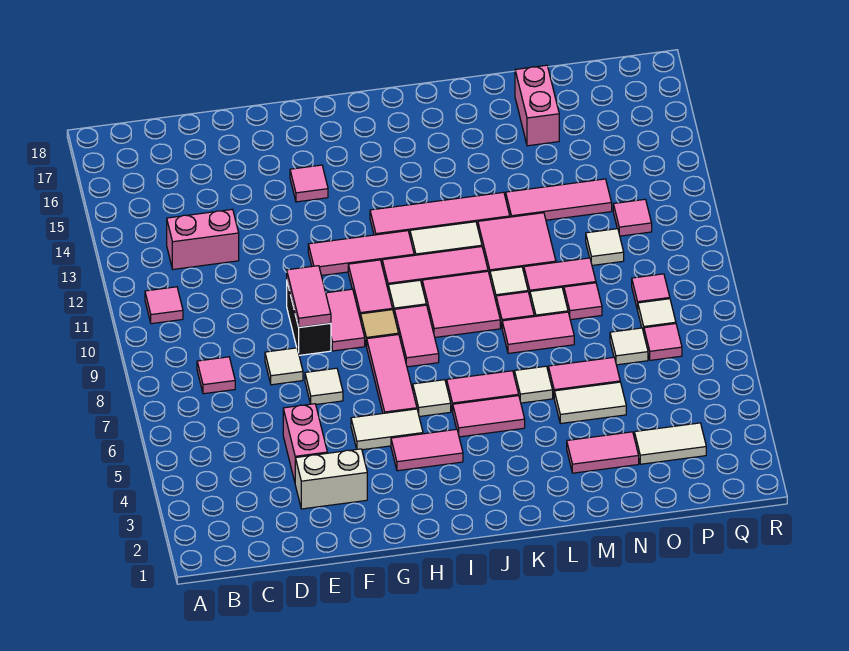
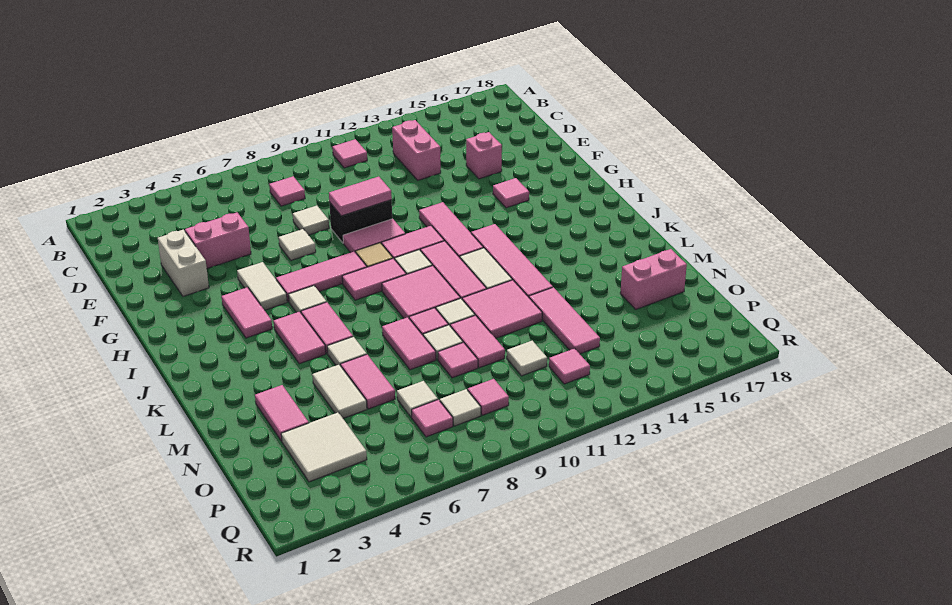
none -> pink brick E15 level 1
white tile O3:P3 level 1 -> white tile O3:P4 level 1

